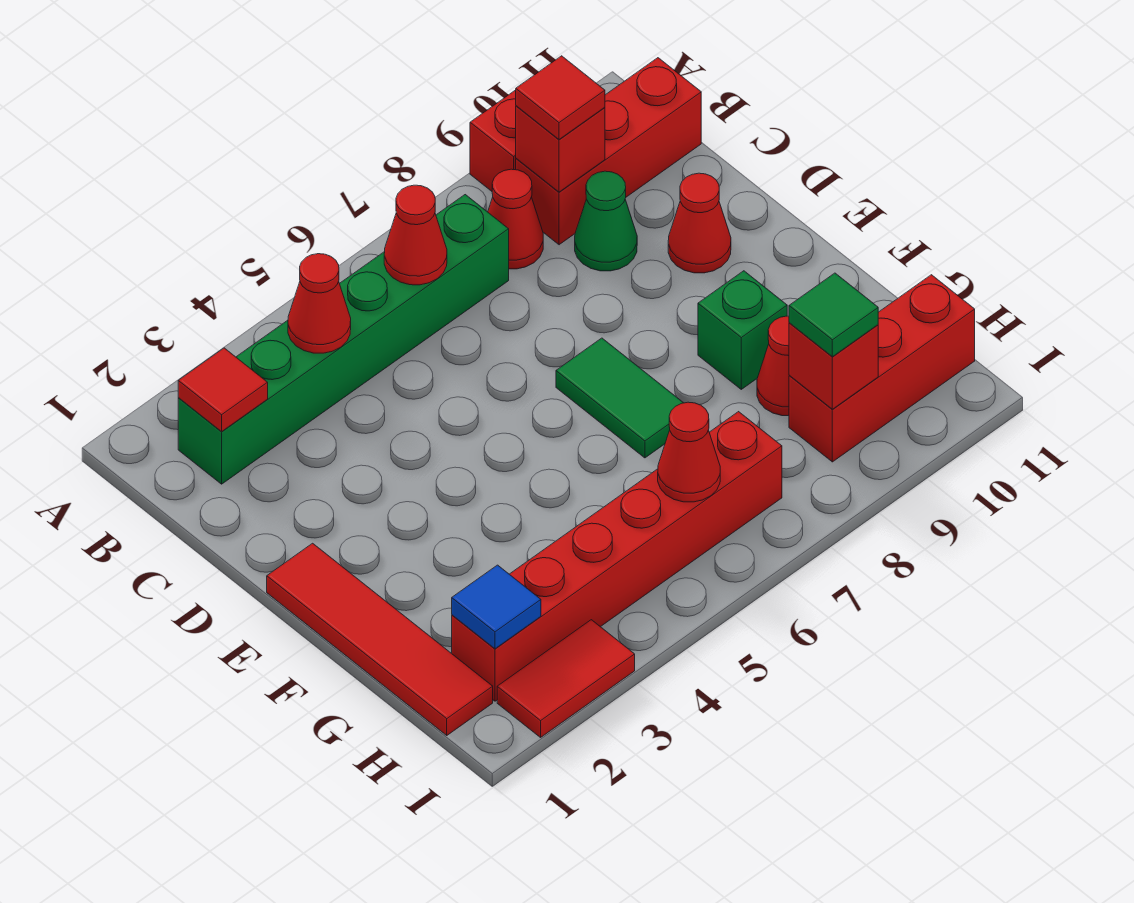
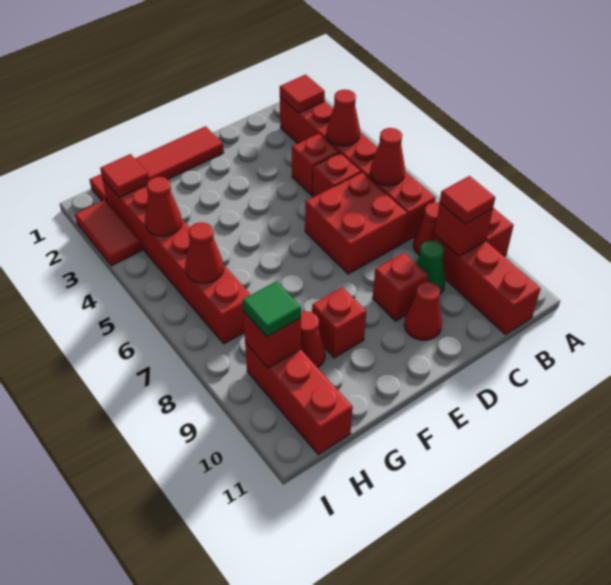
green brick B2:B7 level 1 -> red brick B2:B7 level 1
none -> red brick C4 level 1
none -> red brick C5 level 1
none -> red brick C6:D7 level 1
none -> red brick D9 level 1
green tile E7:F7 level 1 -> none
green brick F9 level 1 -> red brick F9 level 1
blue tile H2 level 2 -> red tile H2 level 2
none -> red cone H4 level 2

